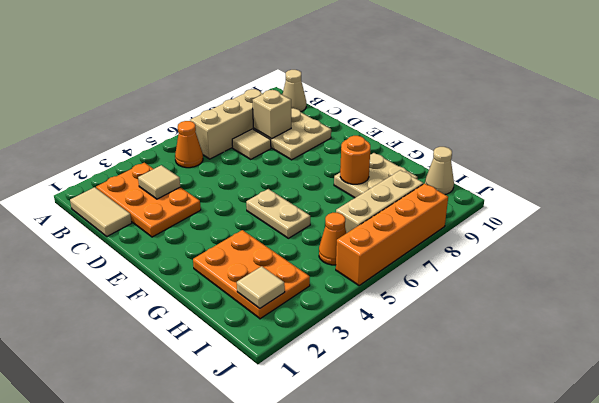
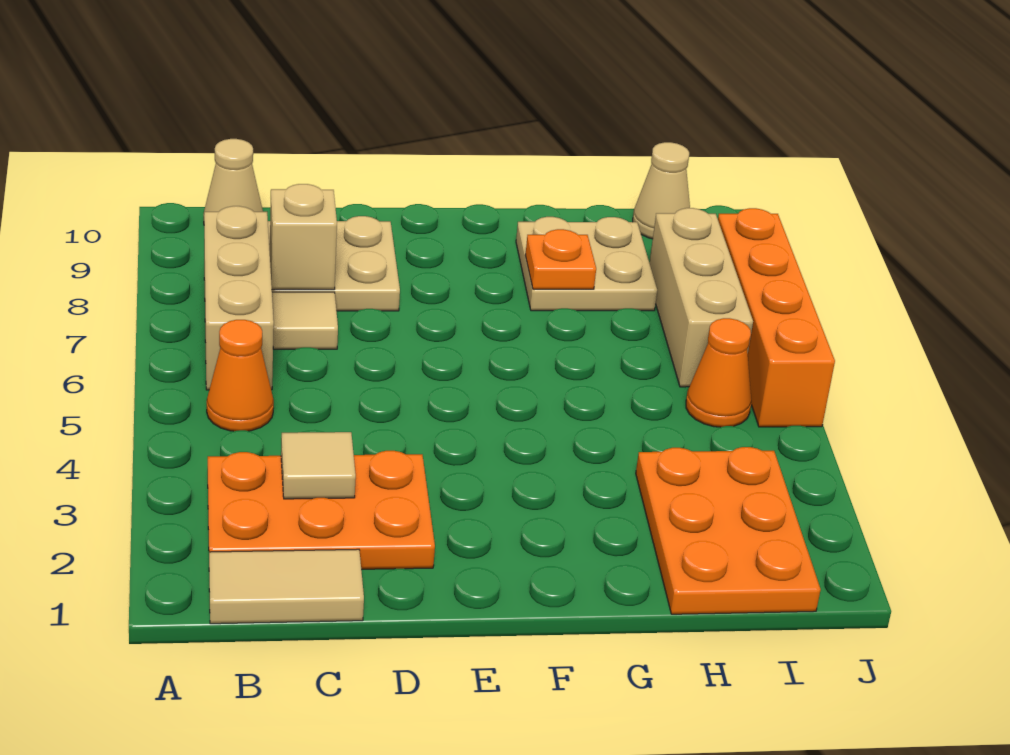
tan plate F5:G5 level 1 -> none
orange plate G2:I3 level 1 -> orange plate H1:I3 level 1
orange round brick G8 level 2 -> orange plate G8 level 2
tan tile I2 level 2 -> none

